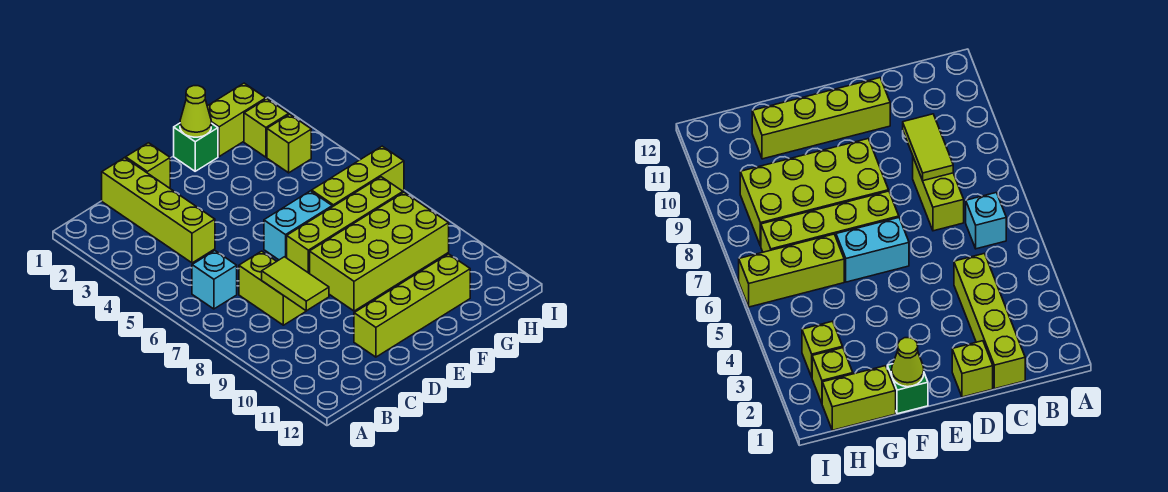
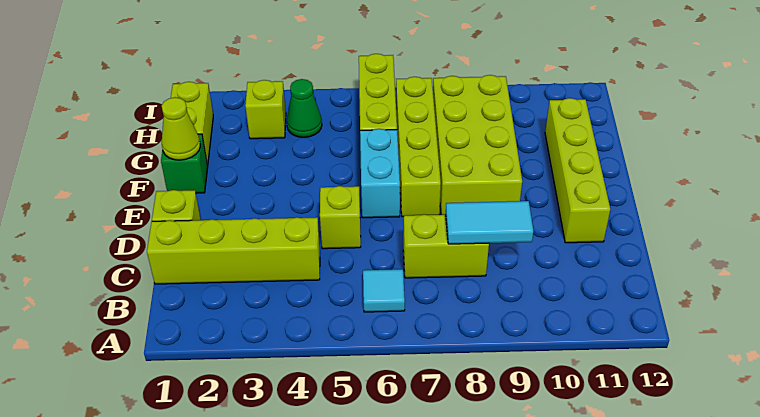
cyan brick B6 level 1 -> cyan tile B6 level 1
lime tile C8:C9 level 2 -> cyan tile C8:C9 level 2
lime brick H2 level 1 -> lime brick D5 level 1
none -> green cone H4 level 1

